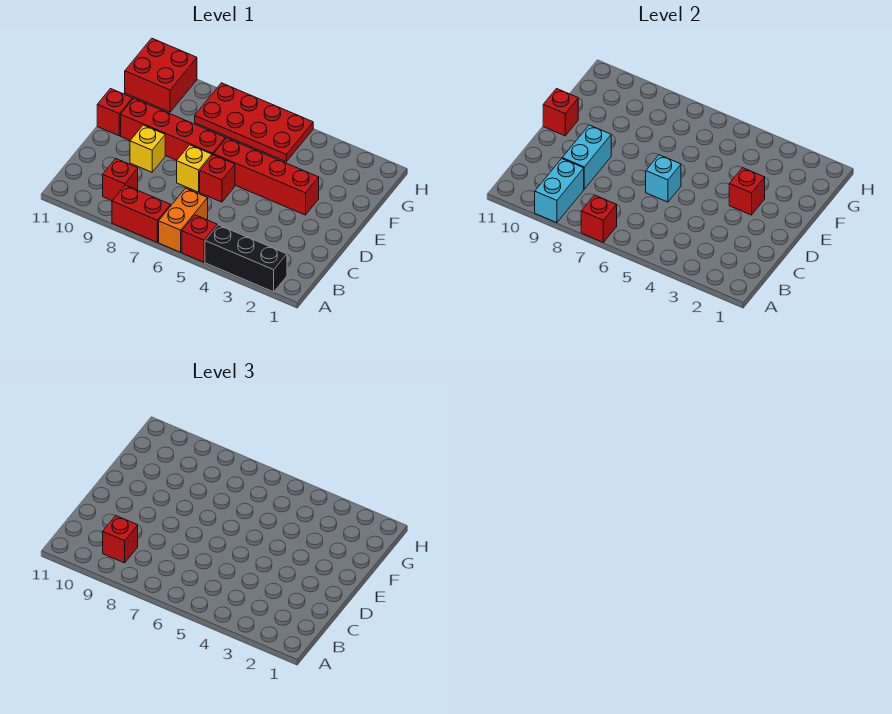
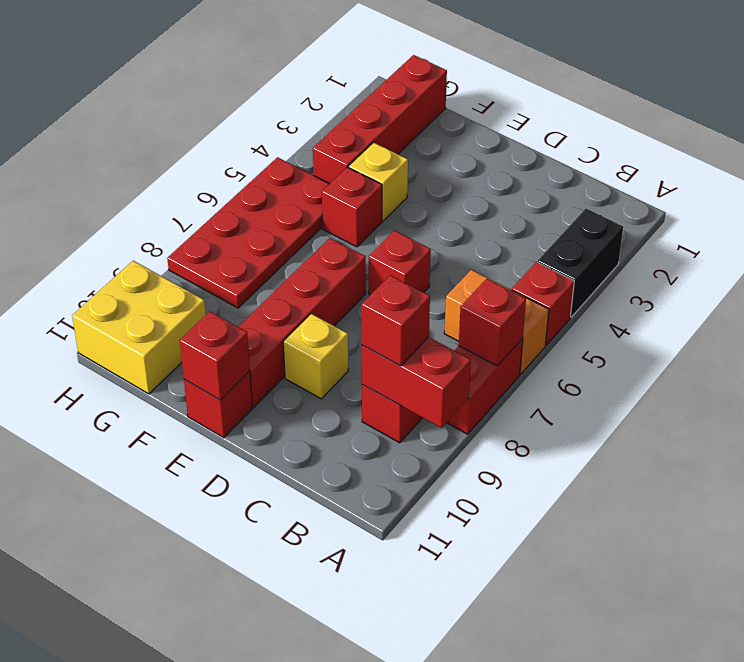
black brick A2:A4 level 1 -> black brick A3:A4 level 1
cyan brick A9:B9 level 2 -> red brick A9:B9 level 2
cyan brick C9:D9 level 2 -> none
cyan brick D6 level 2 -> none
yellow brick D7 level 1 -> yellow brick F4 level 1
red brick E3:E6 level 1 -> red brick G1:G4 level 1
red brick E3 level 2 -> red brick F5 level 1
red brick G10:H11 level 1 -> yellow brick G10:H11 level 1

